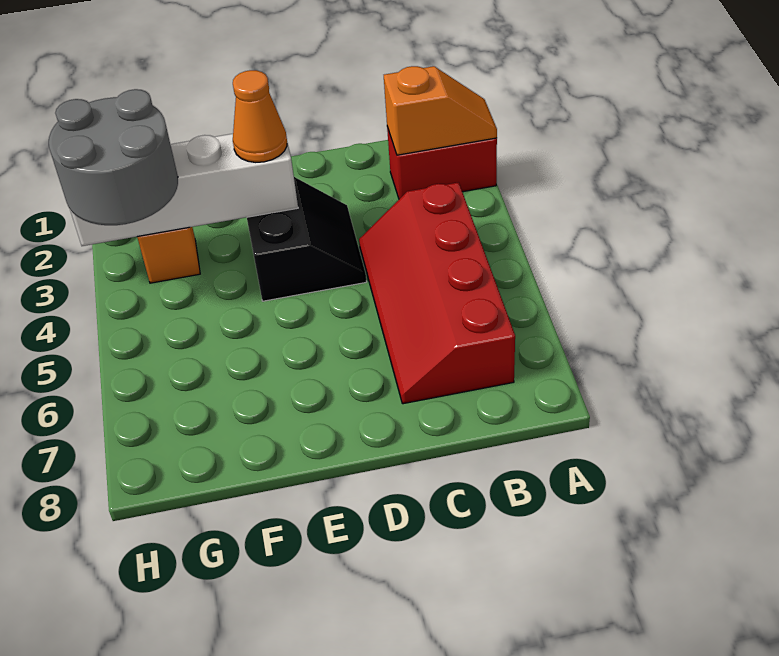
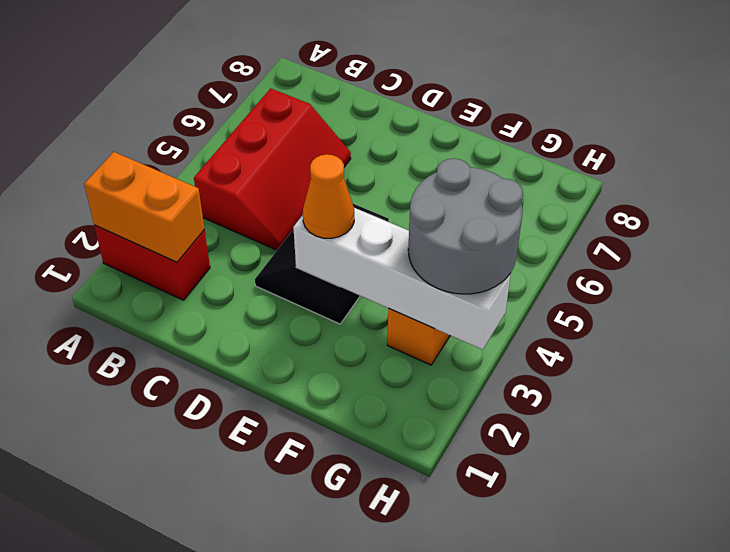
orange slope A2:B2 level 2 top B -> orange brick A2:B2 level 2
red slope B4:C7 level 1 top B -> red slope B4:C6 level 1 top B

